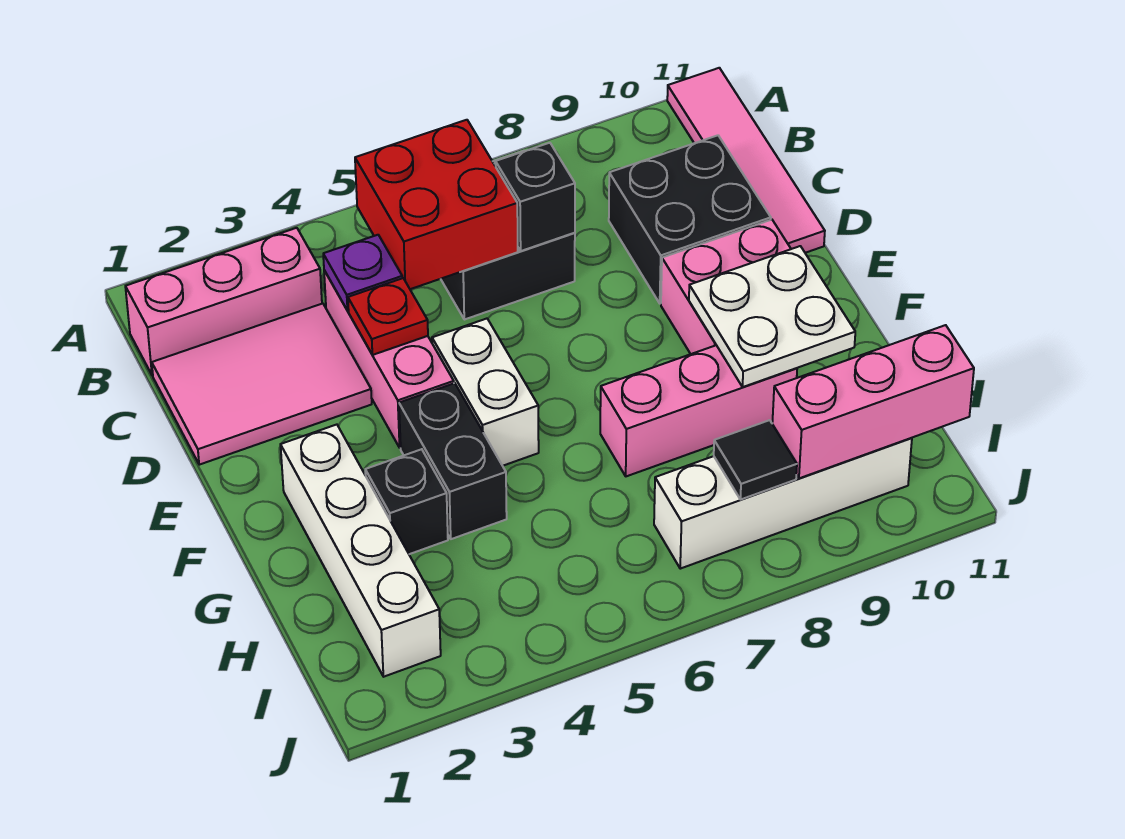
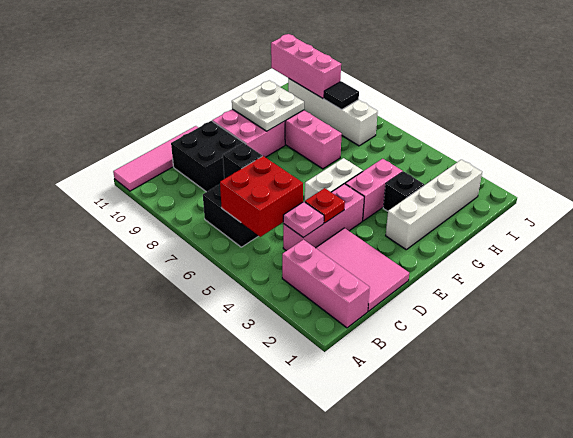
purple plate C4 level 2 -> pink plate C4 level 2
black brick F4:G4 level 1 -> pink brick F4:G4 level 1

